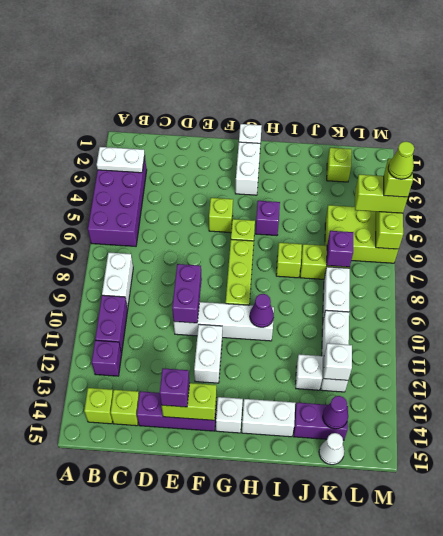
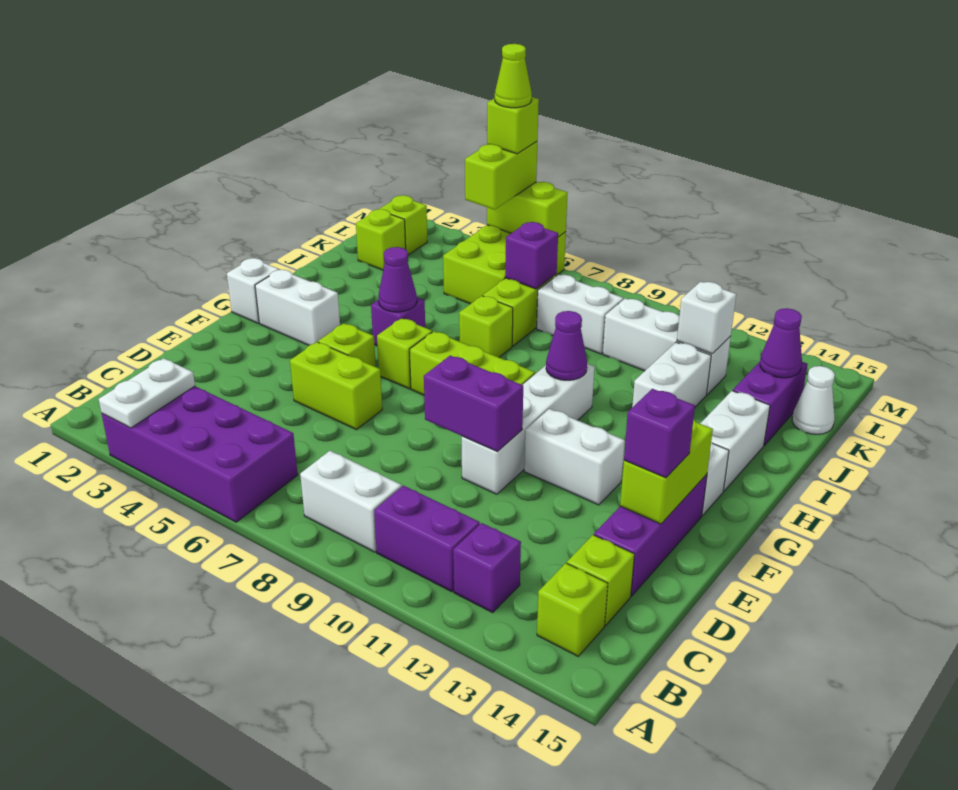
none -> lime brick E5:E6 level 1
none -> purple cone H5 level 2
white brick J12 level 1 -> white brick I12:J12 level 1
none -> lime brick L2 level 1

